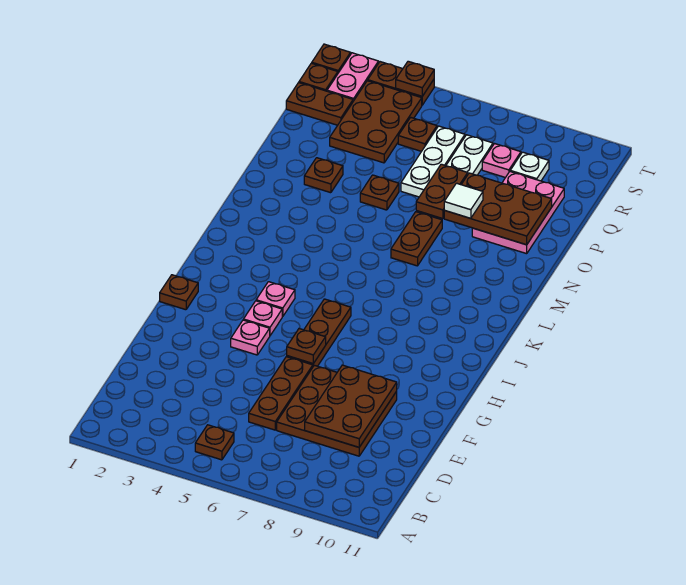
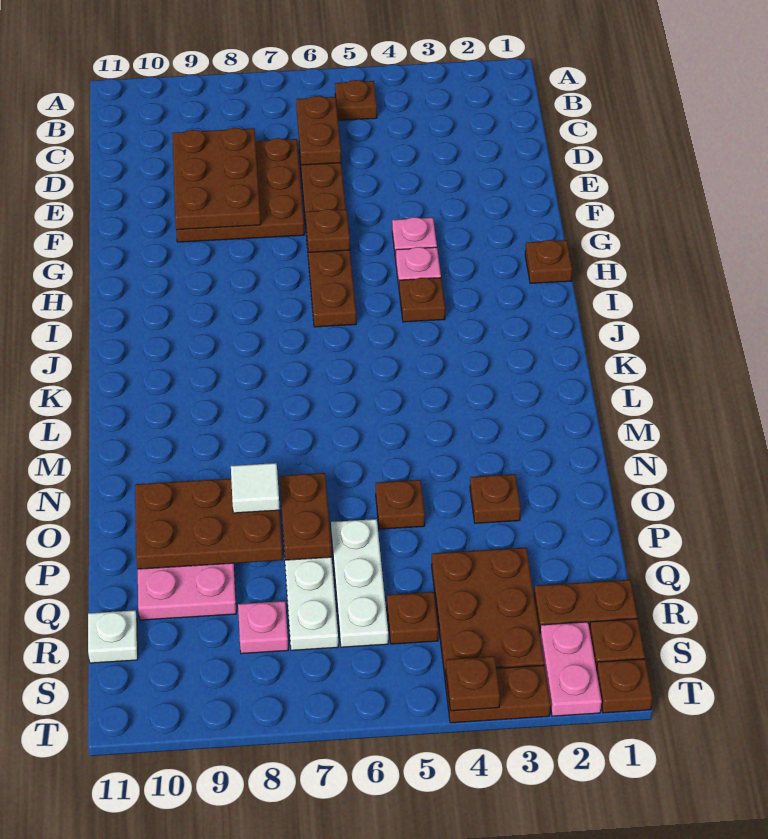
pink plate I4 level 1 -> brown plate I4 level 1
brown plate M7:N7 level 1 -> brown plate C6:D6 level 2
white plate R9 level 1 -> white plate R11 level 1

